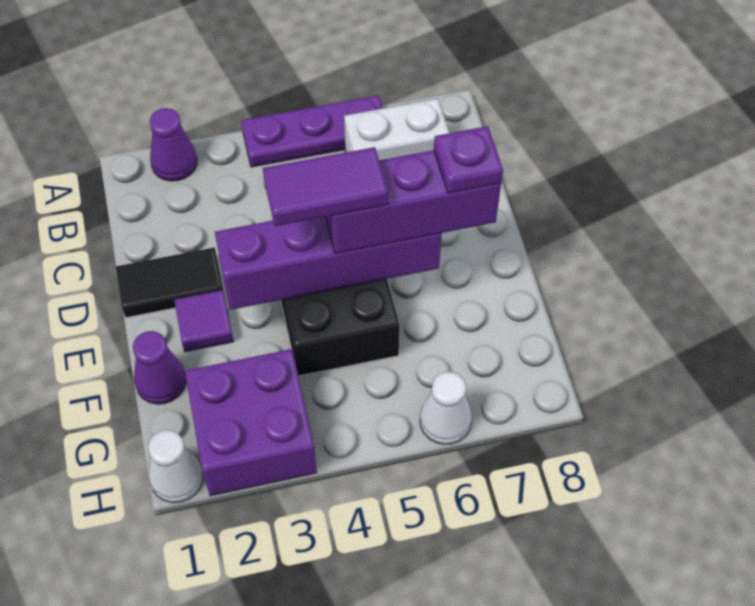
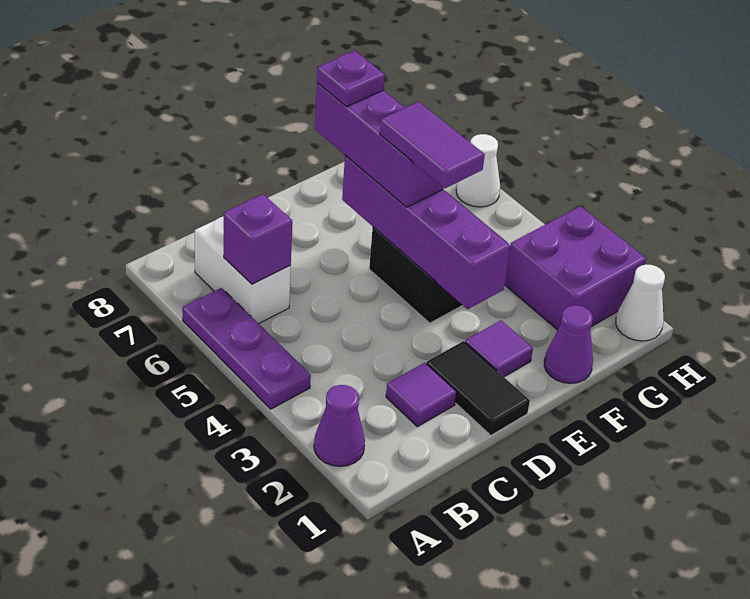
none -> purple brick B6 level 2
none -> purple tile C2 level 1

